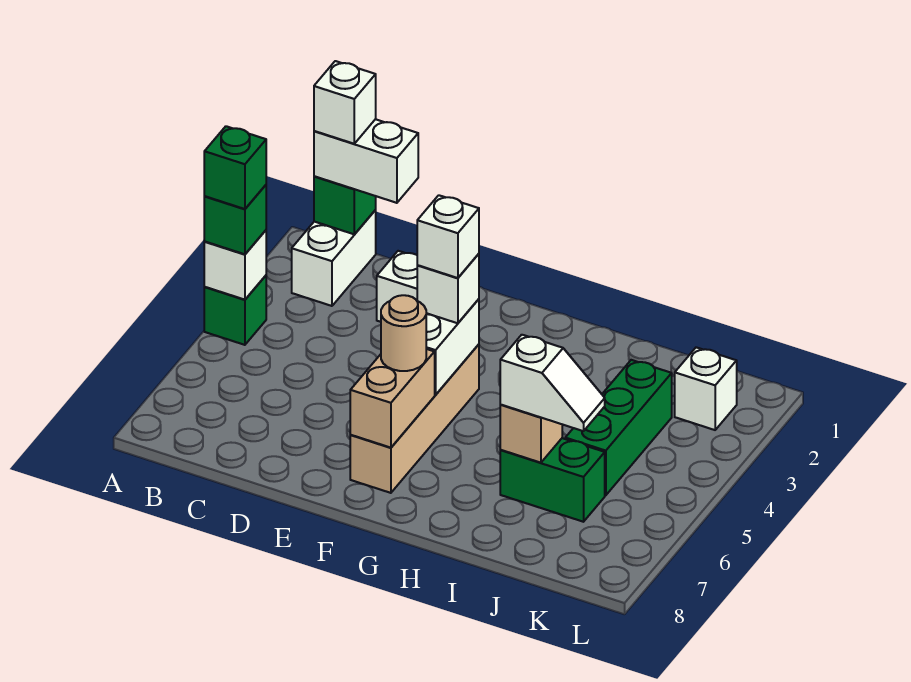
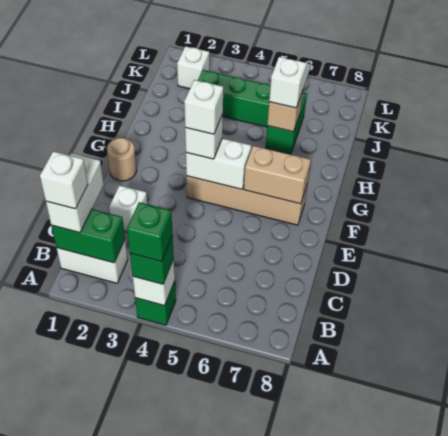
green brick B1 level 2 -> green brick B1:B2 level 2
tan round brick F6 level 3 -> tan round brick F1 level 1

